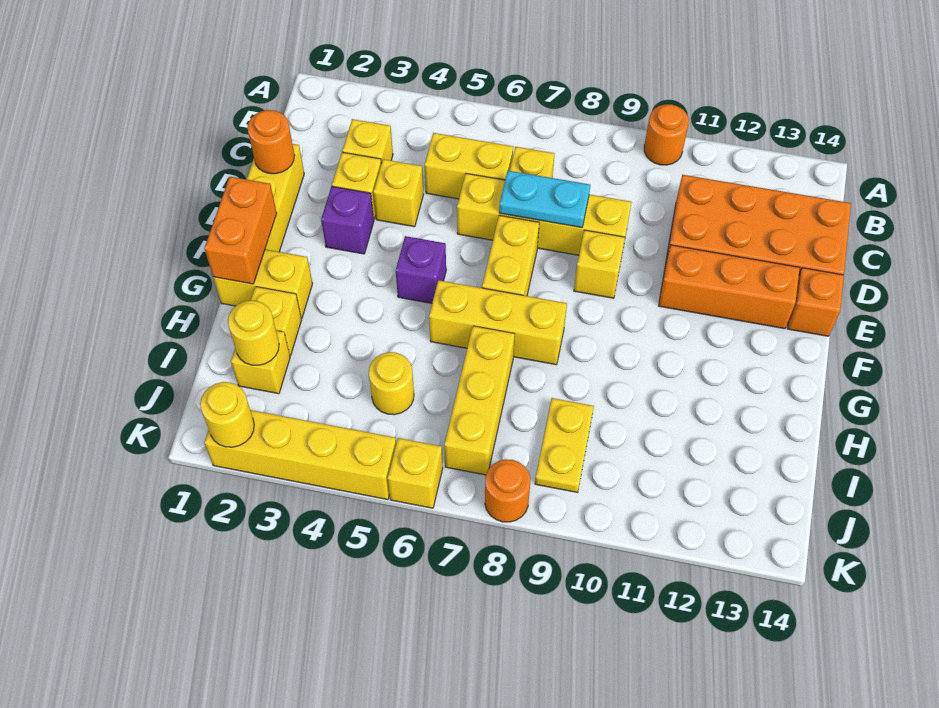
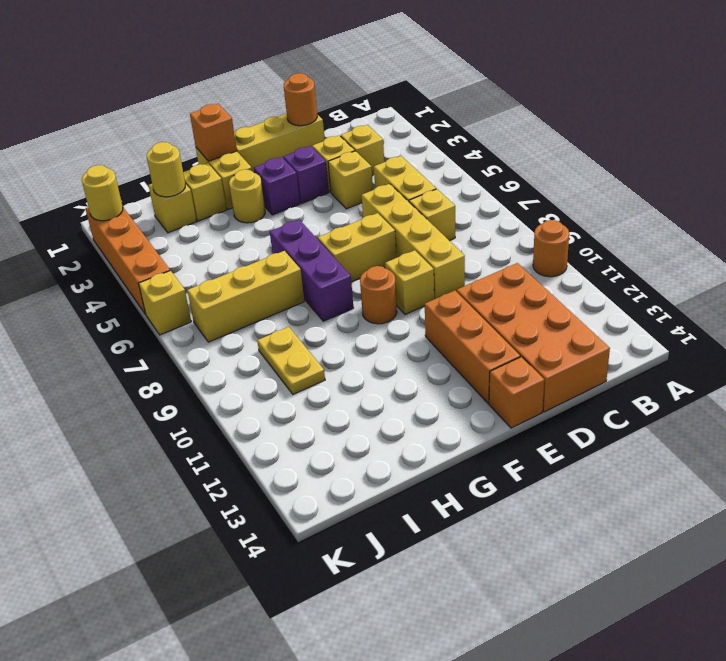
cyan plate D7:D8 level 2 -> none
orange brick F1:G1 level 2 -> orange brick G1 level 2
purple brick F5 level 1 -> purple brick F3 level 1
yellow brick G6:G8 level 1 -> purple brick G6:G8 level 1
yellow round brick I5 level 1 -> yellow round brick G3 level 1
yellow plate I9:J9 level 1 -> yellow plate I9:I10 level 1
yellow brick K2:K5 level 1 -> orange brick K2:K5 level 1
orange round brick K8 level 1 -> orange round brick F9 level 1

